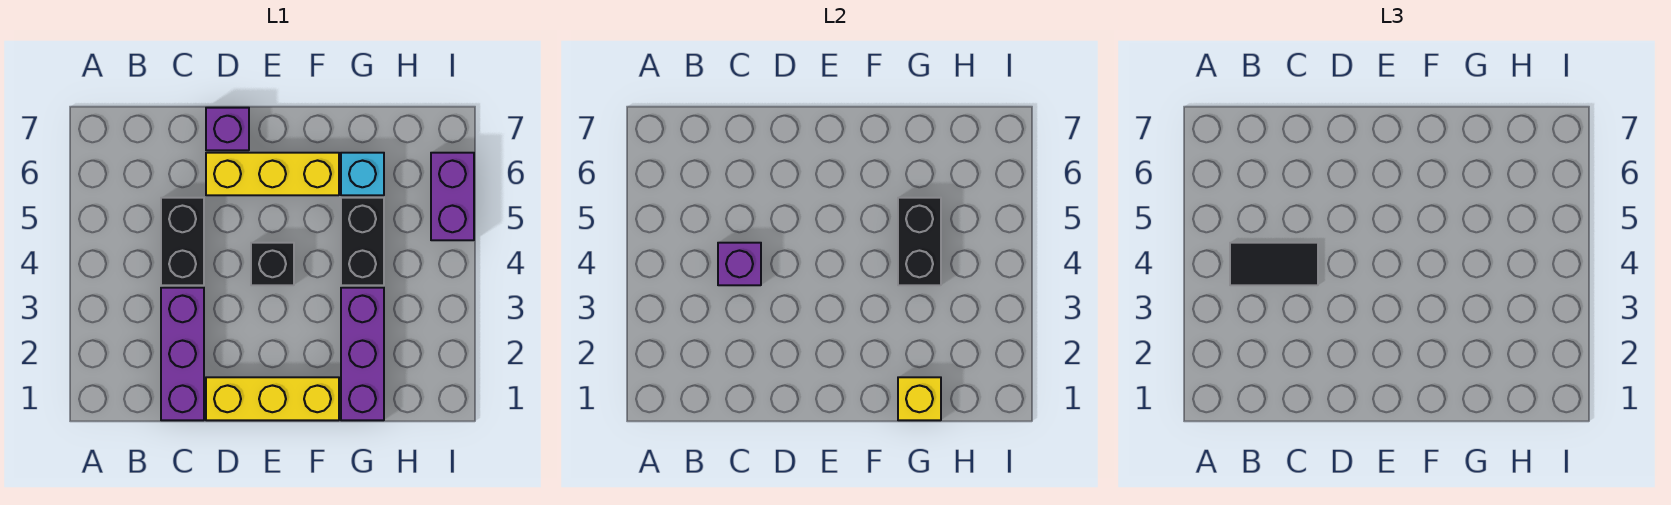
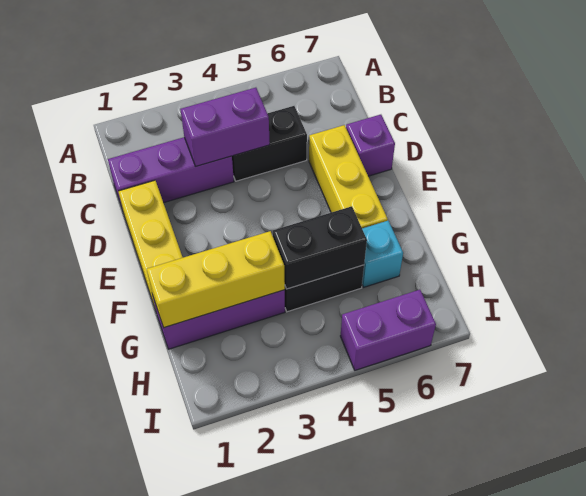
black tile B4:C4 level 3 -> none
purple brick C4 level 2 -> purple brick C3:C4 level 2
black brick E4 level 1 -> none
yellow brick G1 level 2 -> yellow brick G1:G3 level 2

